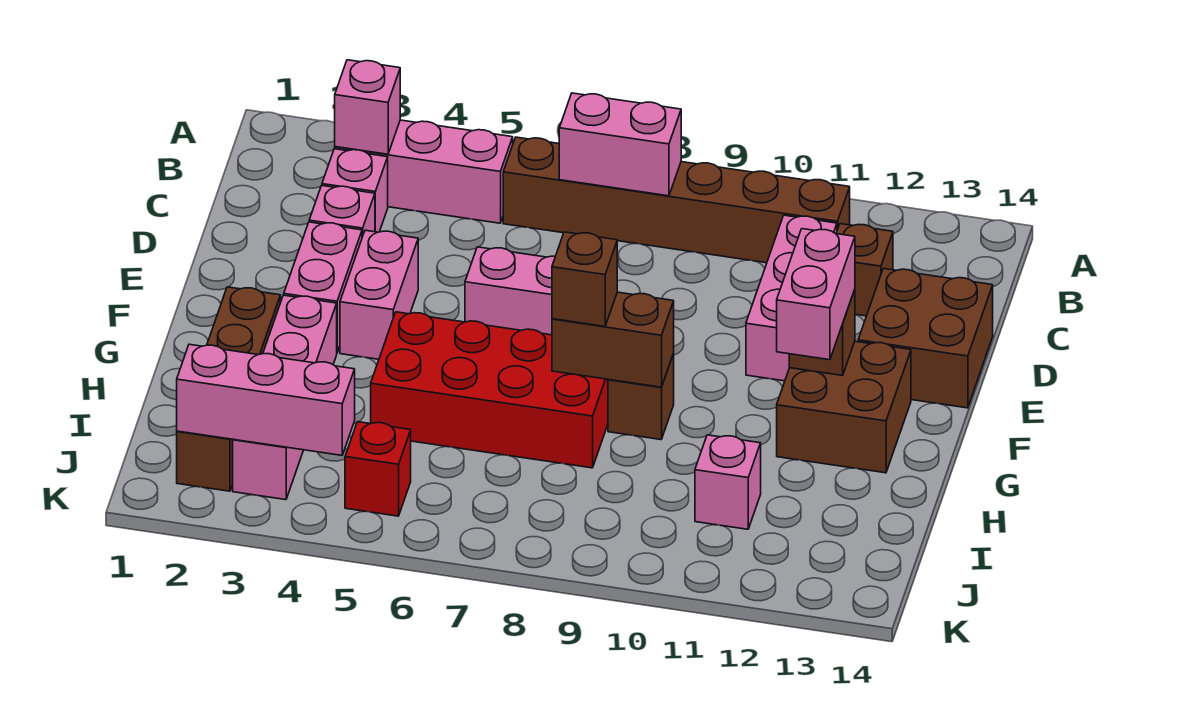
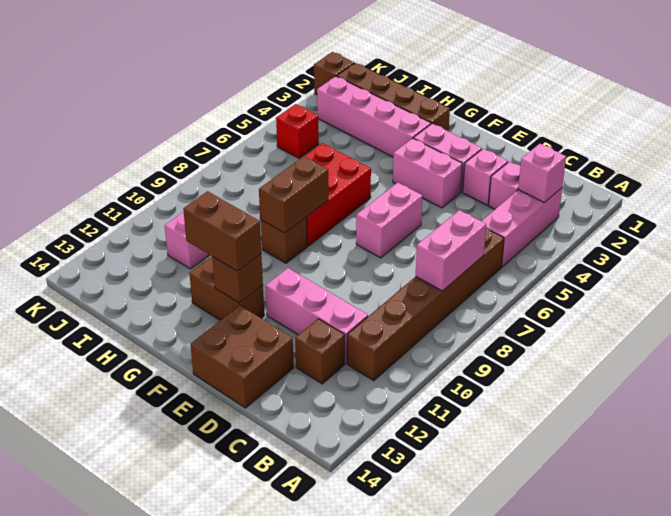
brown brick F12:G13 level 1 -> brown brick F12:G12 level 1
pink brick F12:G12 level 3 -> brown brick F12:G12 level 3
red brick G5:H8 level 1 -> red brick G6:H8 level 1
brown brick G8 level 3 -> brown brick K2 level 1
pink brick J2:J4 level 2 -> none

